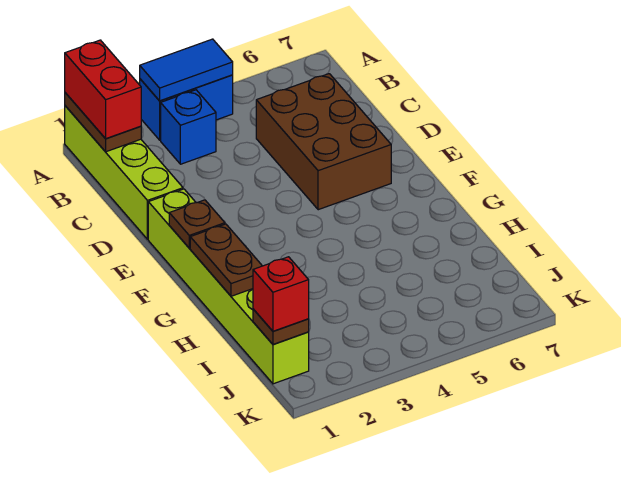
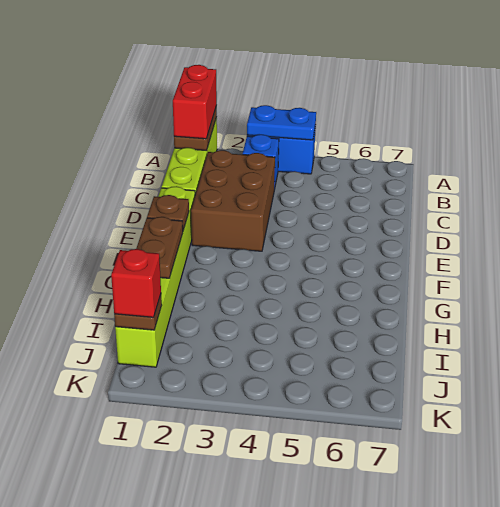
blue tile A3:A4 level 2 -> blue plate A3:A4 level 2
brown brick C5:E6 level 1 -> brown brick C2:E3 level 1

